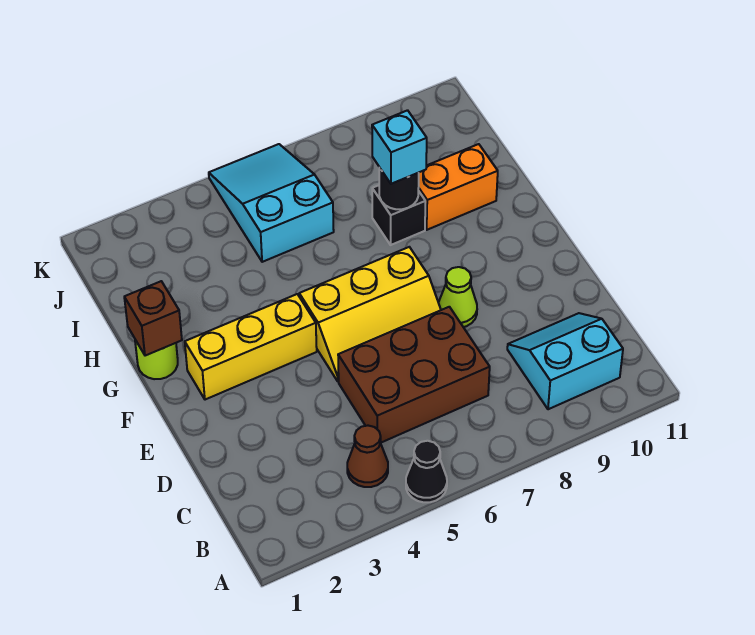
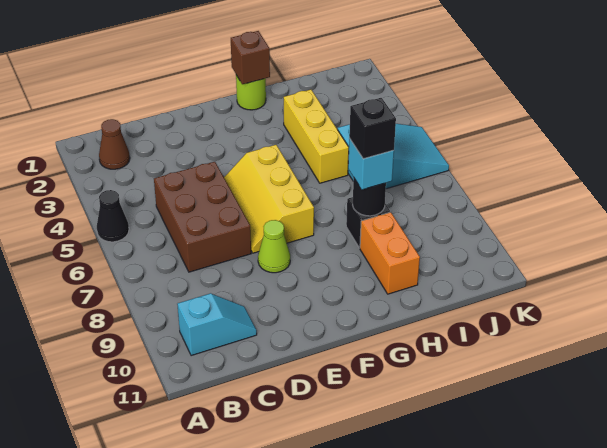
brown cone B4 level 1 -> brown cone B2 level 1
cyan slope B9:C10 level 1 top B -> cyan slope B10:C10 level 1 top B
yellow brick F2:F4 level 1 -> yellow brick H3:H5 level 1
none -> black brick H8 level 4

